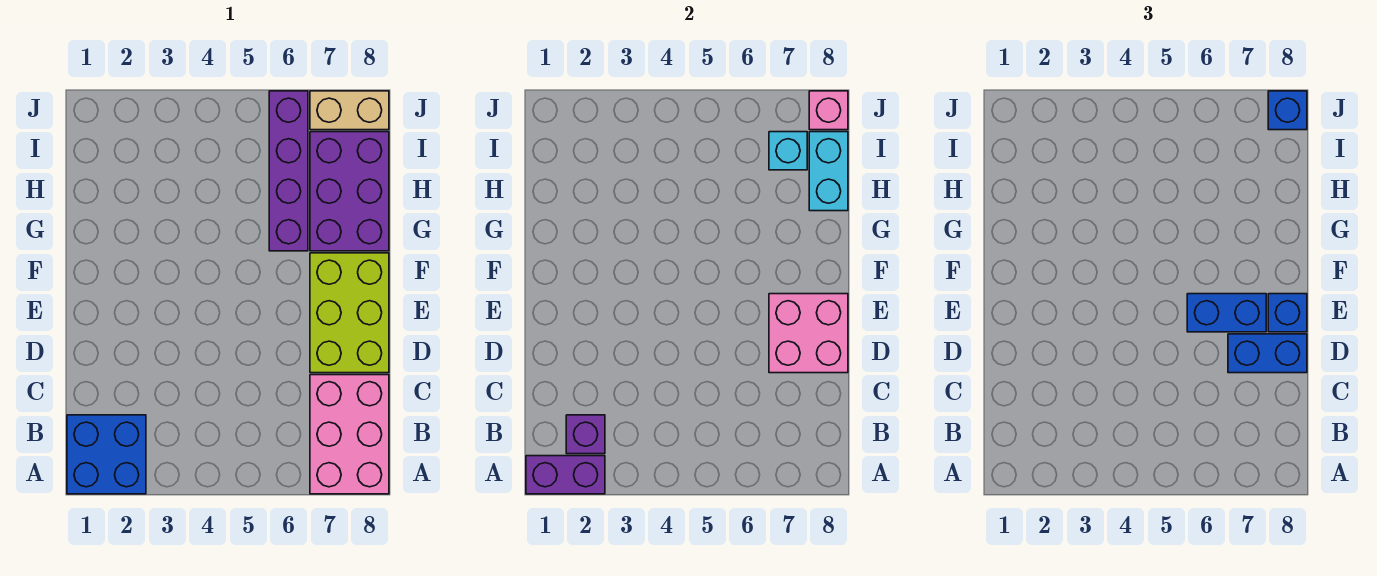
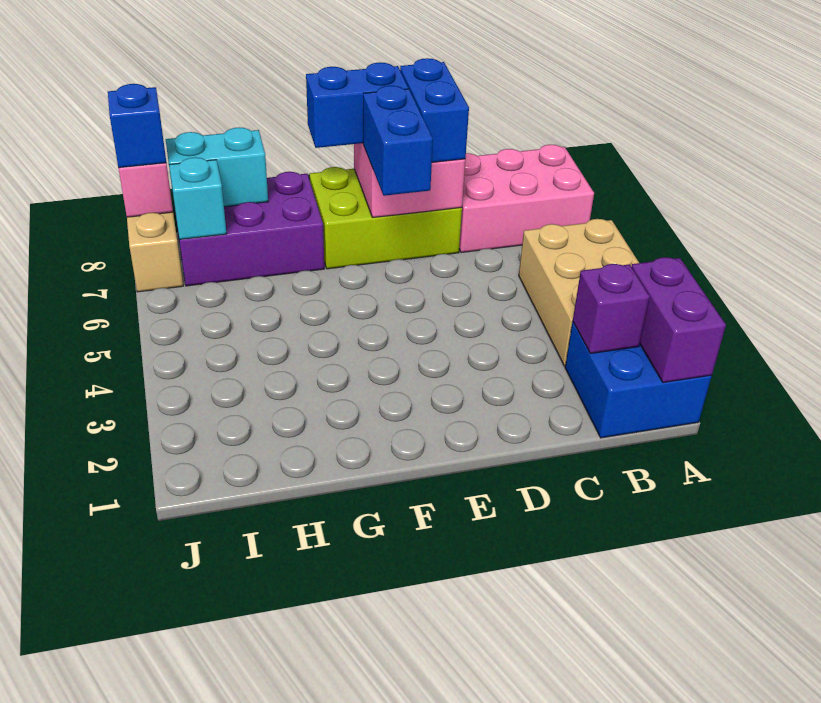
none -> tan brick A3:B5 level 1
blue brick E8 level 3 -> blue brick E8:F8 level 3
purple brick G6:J6 level 1 -> none

